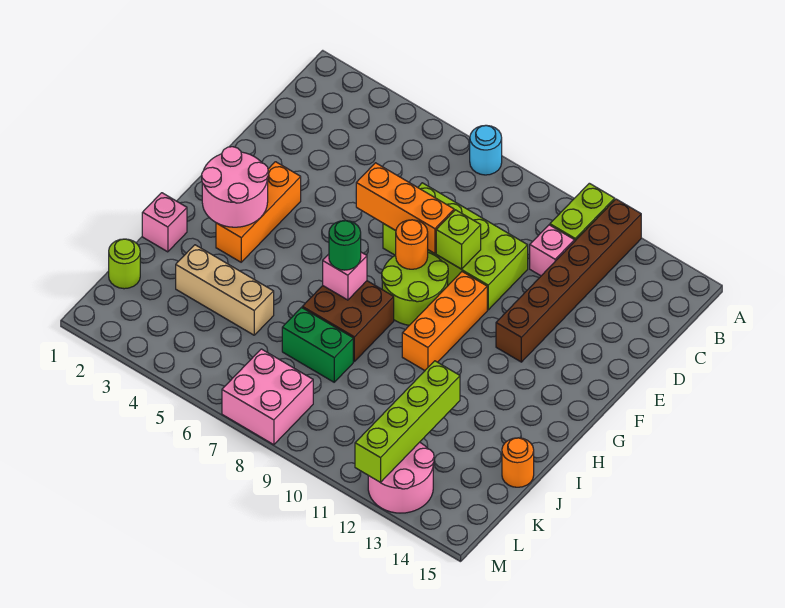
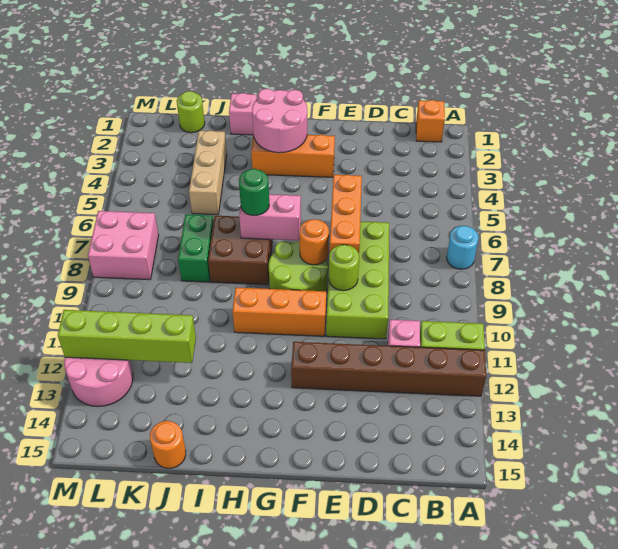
none -> orange brick B1 level 1
lime brick E9 level 2 -> lime round brick E9 level 2
pink brick H7 level 2 -> pink brick G7:H7 level 2

